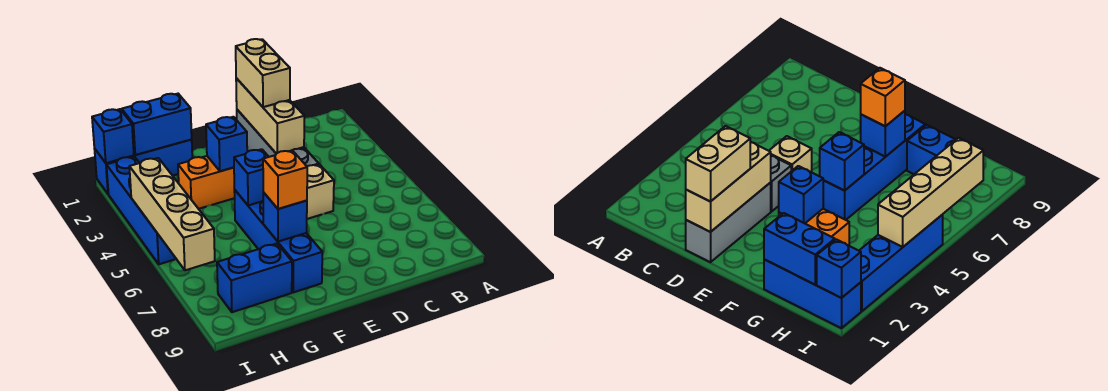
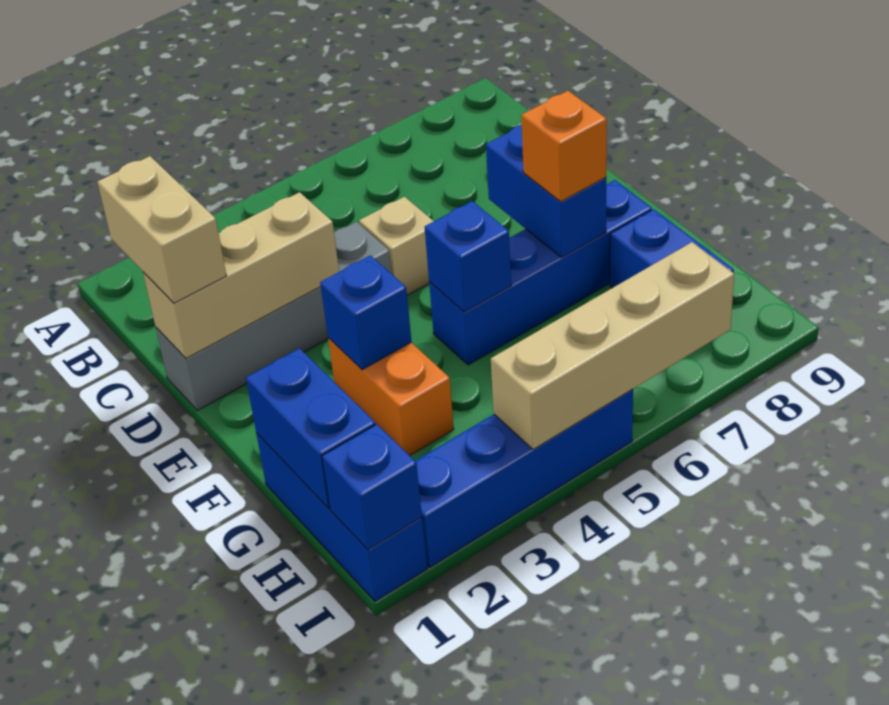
tan brick D1:D2 level 3 -> tan brick C1:D1 level 3
blue brick F7 level 2 -> blue brick E7:F7 level 2

